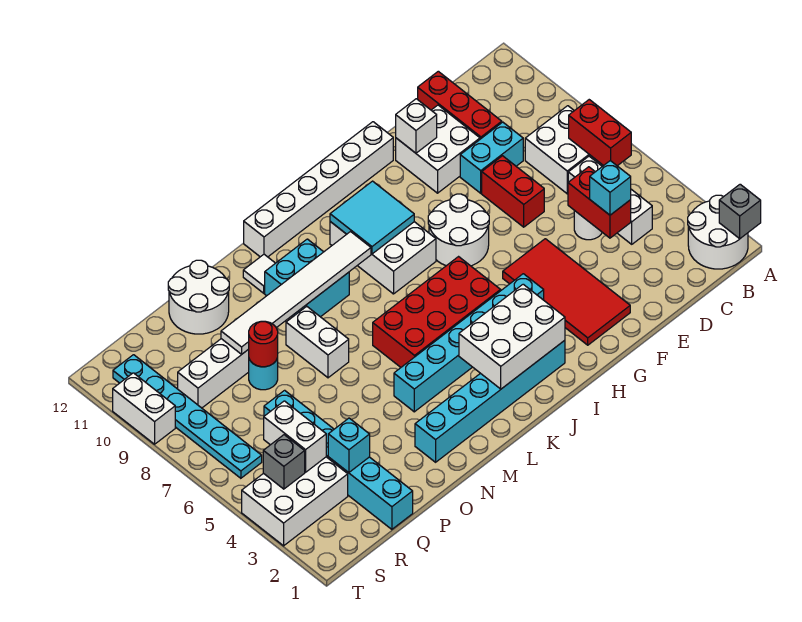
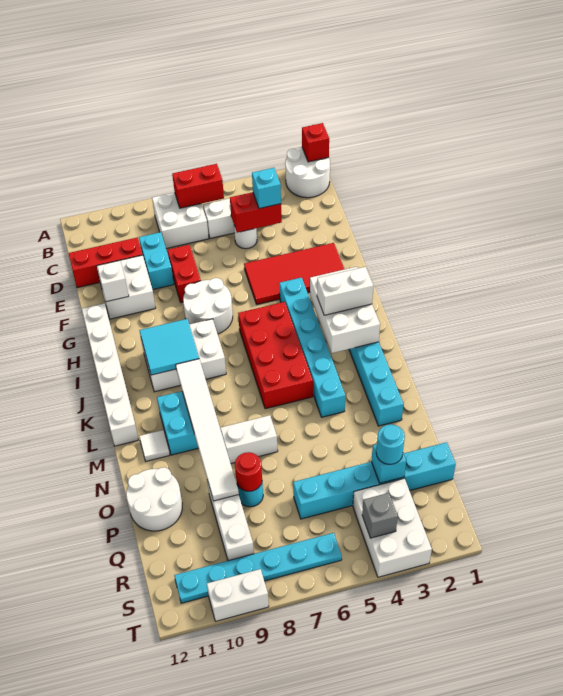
grey brick A1 level 2 -> red brick A1 level 2
red brick E7:E8 level 1 -> red brick E8:F8 level 1
none -> cyan round brick Q3 level 3
white brick R4:R5 level 2 -> white brick J2:J3 level 3

